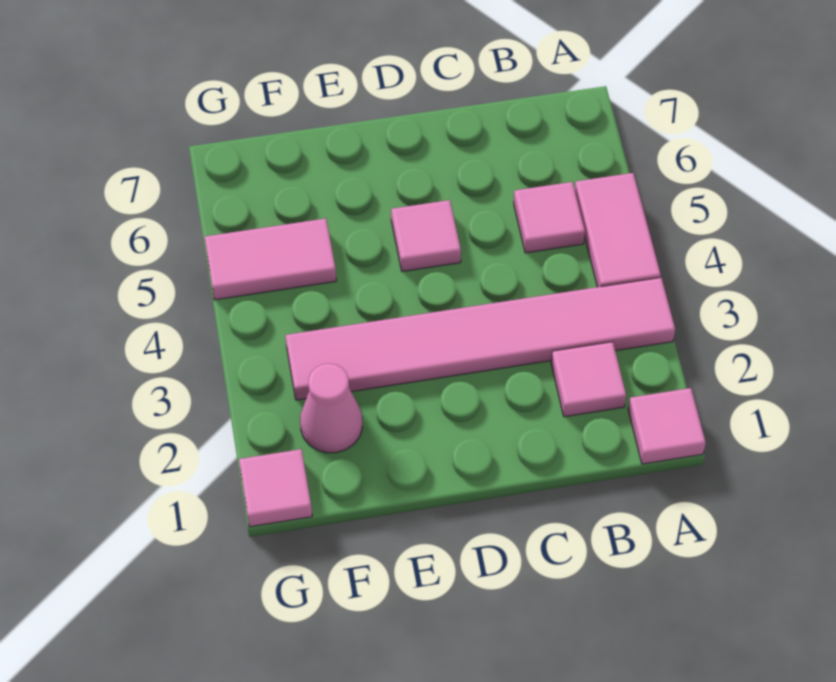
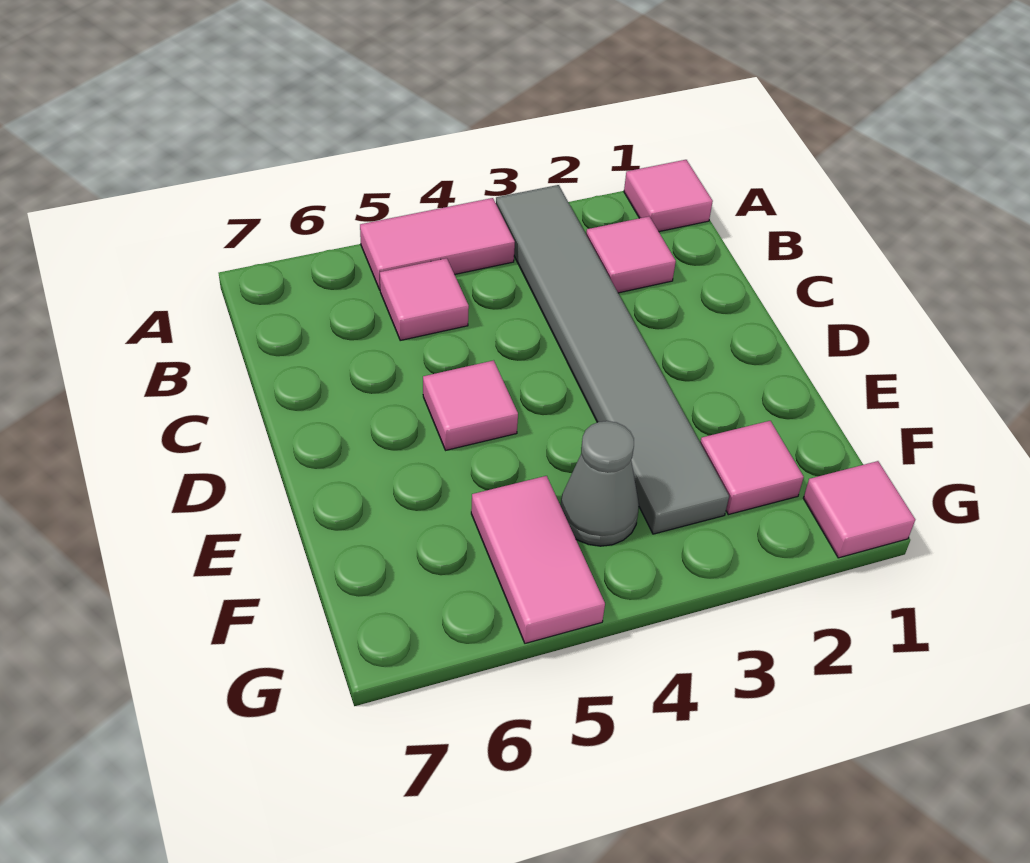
pink tile A3:F3 level 1 -> grey tile A3:F3 level 1
pink cone F2 level 1 -> pink tile F2 level 1
none -> grey cone F4 level 1

